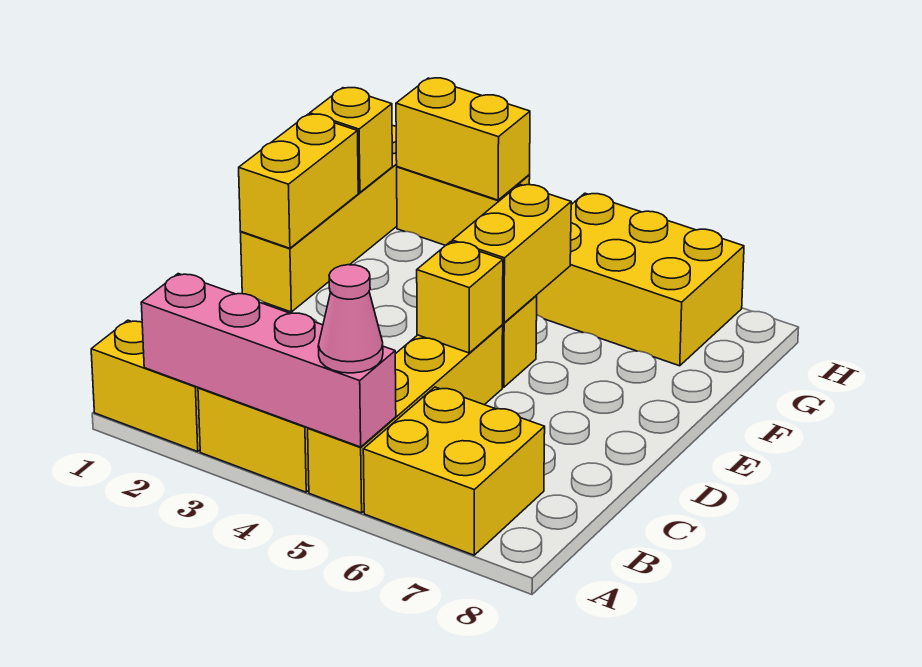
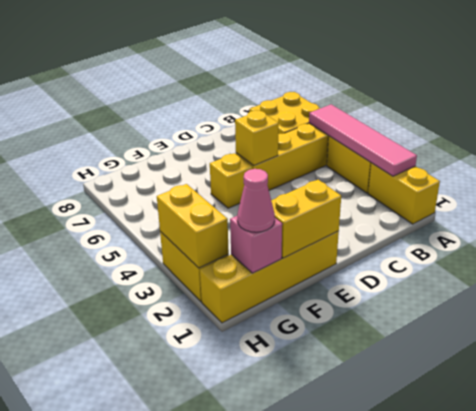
pink brick A2:A5 level 2 -> pink tile A2:A5 level 2
pink cone A5 level 3 -> pink cone G1 level 3
yellow brick E5:F5 level 2 -> none
yellow brick G1 level 2 -> pink brick G1 level 2
yellow brick G5:H7 level 1 -> none

